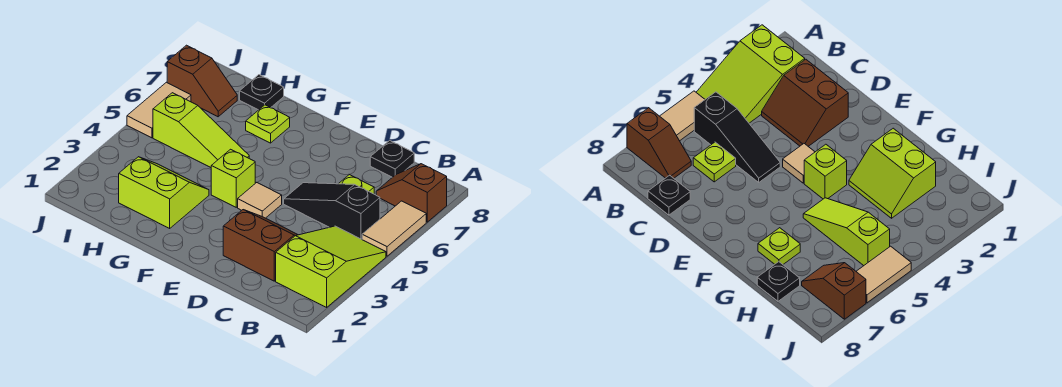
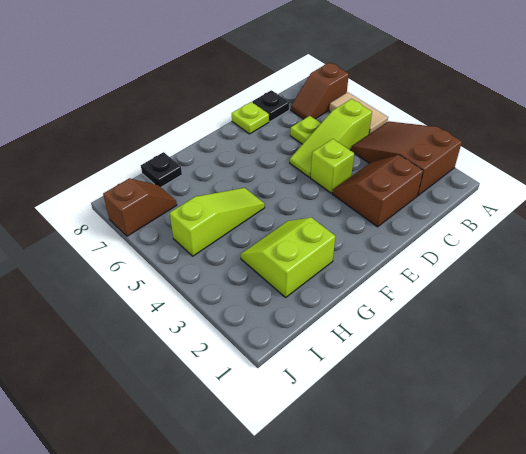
lime slope A2:B4 level 1 top 2 -> brown slope A2:B4 level 1 top 2
black slope B5:D5 level 1 top B -> lime slope B5:D5 level 1 top B
tan tile E4 level 1 -> none
lime brick F4 level 1 -> lime brick D4 level 1
lime plate G7 level 1 -> lime plate D8 level 1
tan tile J5:J6 level 1 -> none

